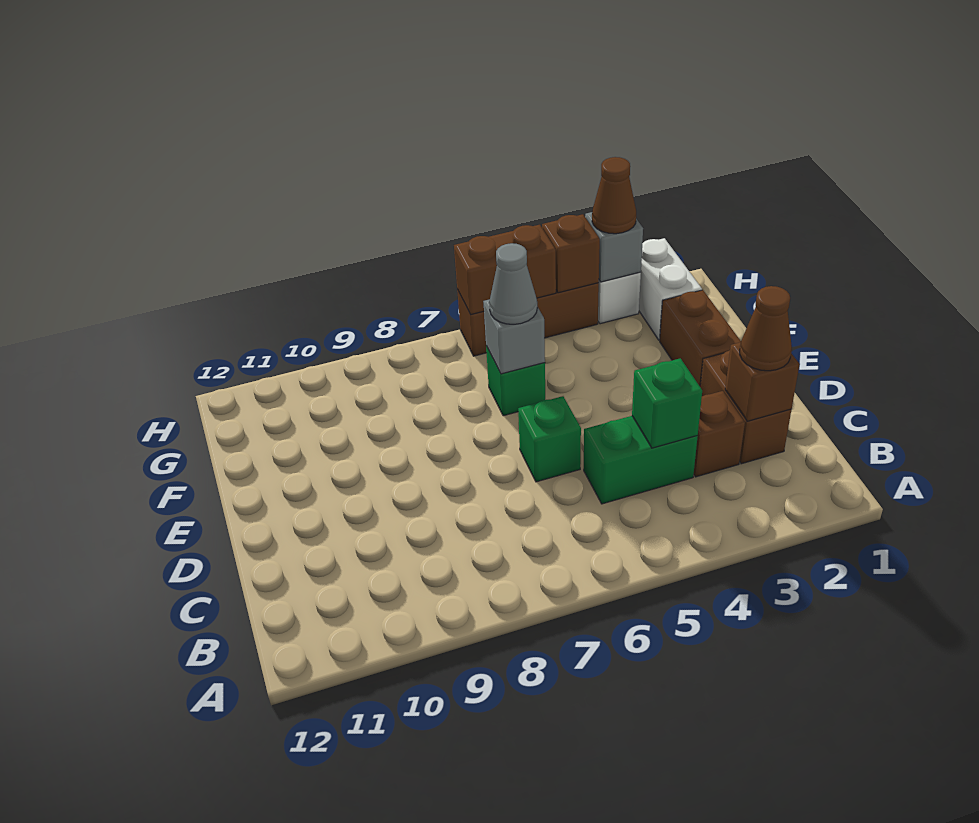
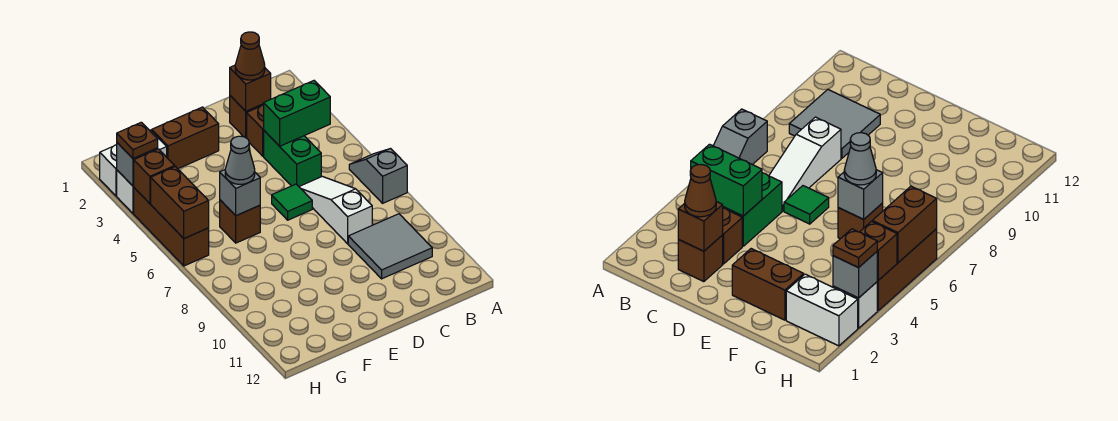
none -> grey slope A6:A7 level 1 top 7
none -> grey tile B9:C10 level 1
brown brick C2:D2 level 1 -> brown brick C2 level 1
green brick C4 level 2 -> green brick B4:C4 level 2
none -> white slope C6:C8 level 1 top 8
green brick D6 level 1 -> green tile D6 level 1
green brick F6 level 1 -> brown brick F6 level 1
brown cone H3 level 3 -> brown plate H3 level 3

